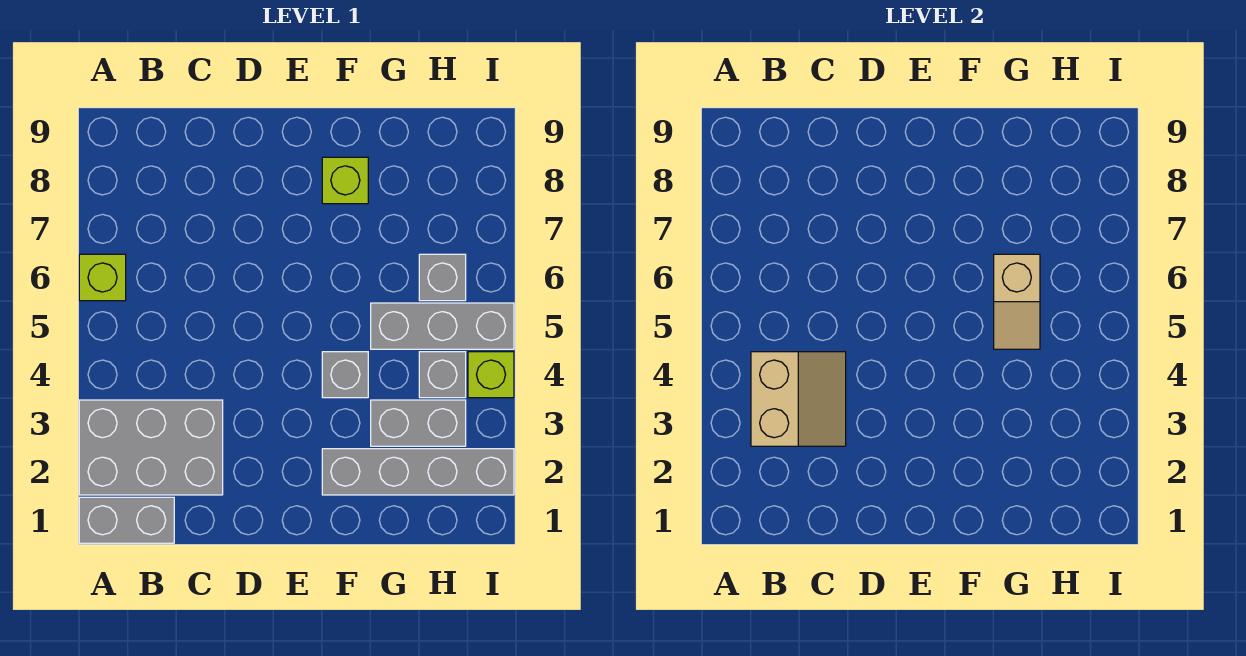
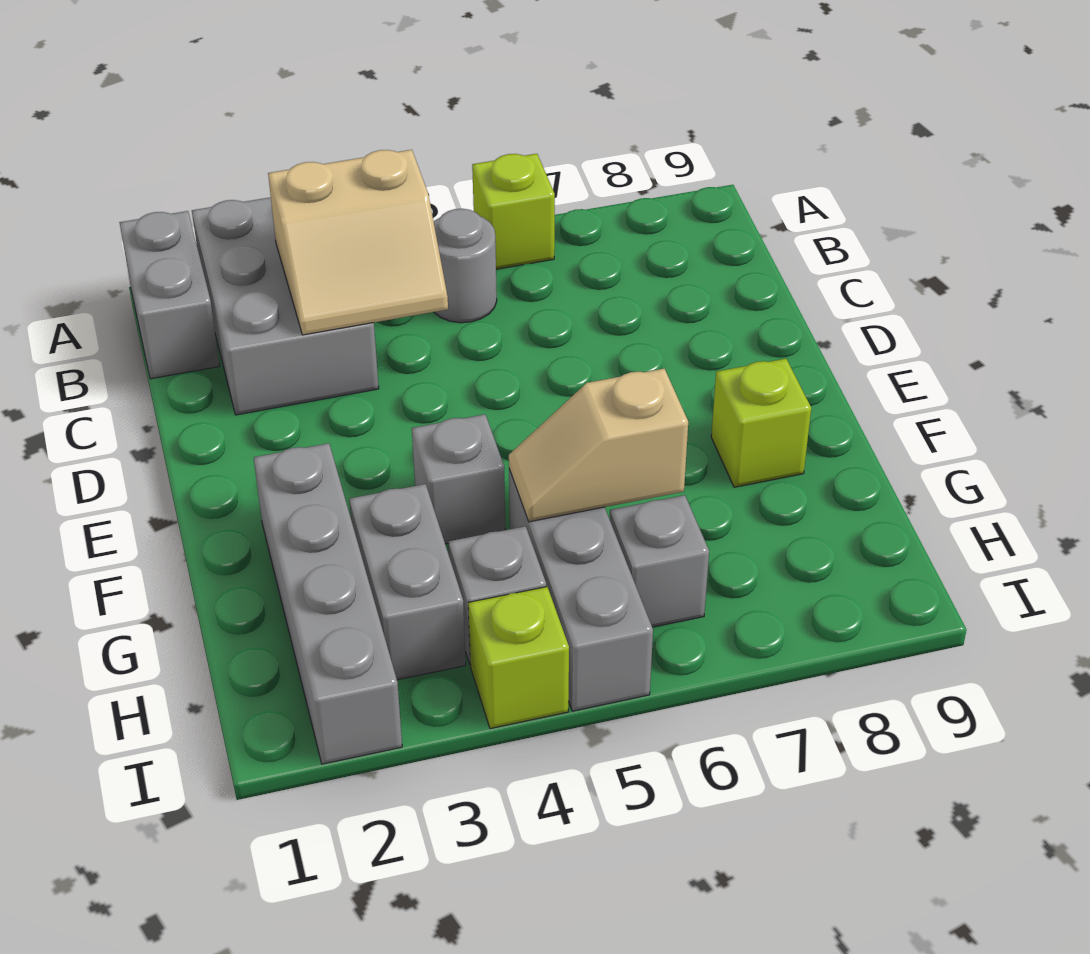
none -> grey round brick B5 level 1

